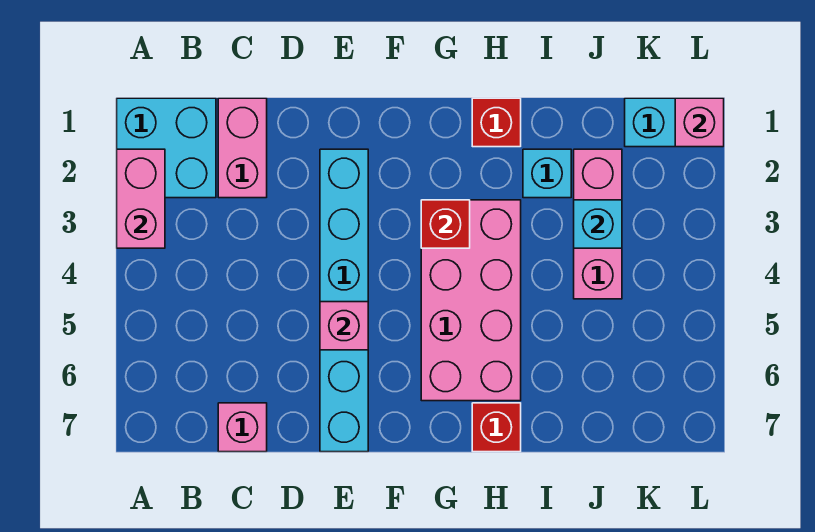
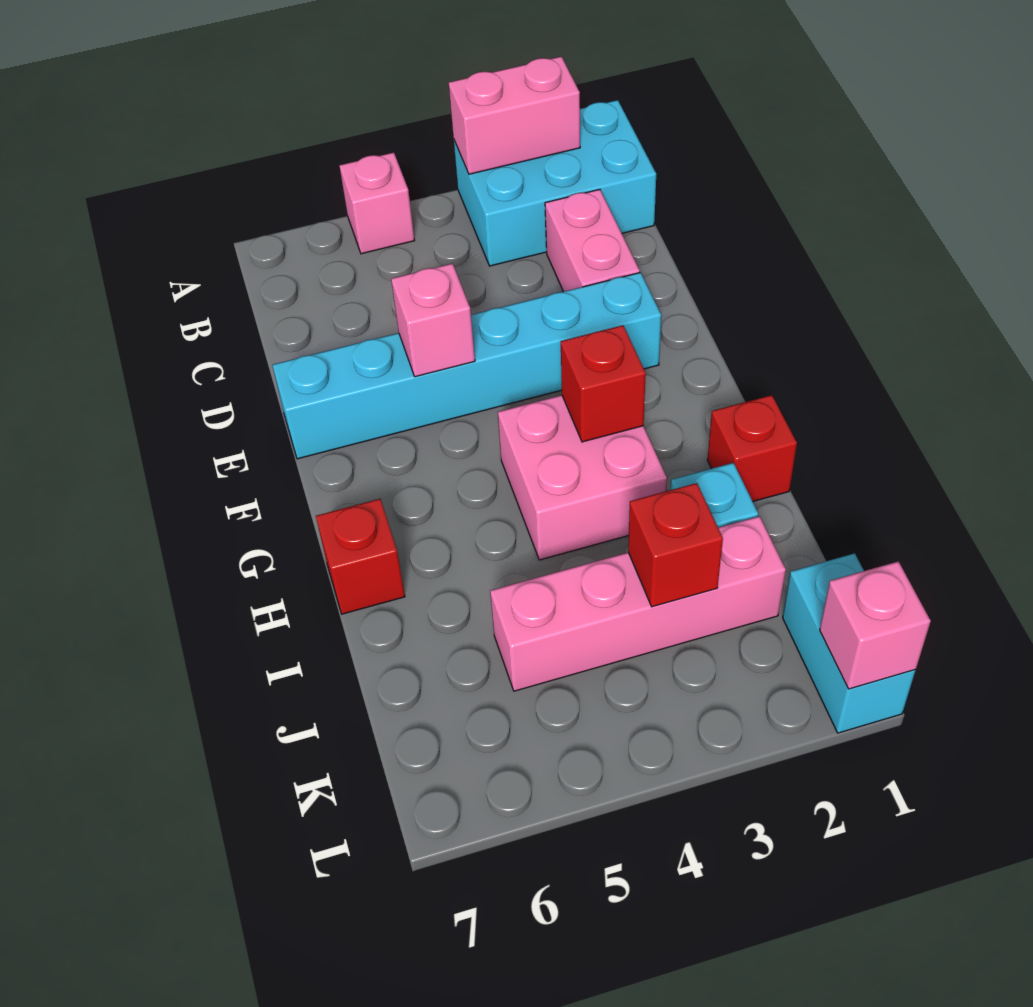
cyan brick A1:B2 level 1 -> cyan brick A1:B3 level 1
pink brick C1:C2 level 1 -> pink brick C2:D2 level 1
pink brick C7 level 1 -> pink brick A5 level 1
pink brick G3:H6 level 1 -> pink brick G3:H4 level 1
pink brick J2:J4 level 1 -> pink brick J2:J5 level 1
cyan brick J3 level 2 -> red brick J3 level 2

